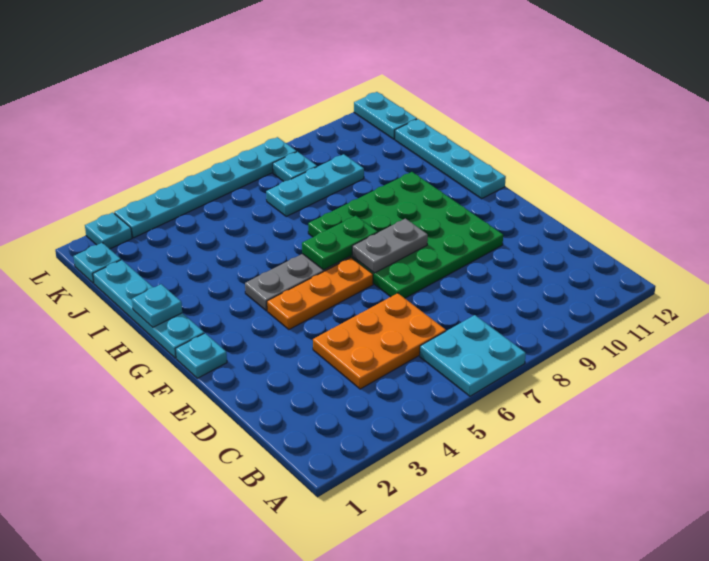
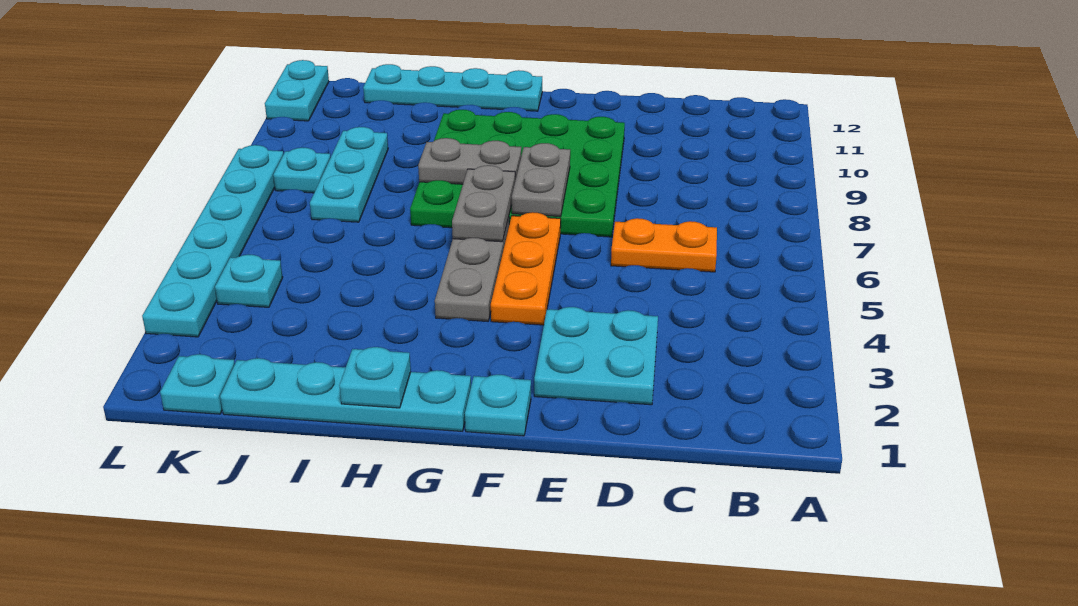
cyan plate A6:B7 level 1 -> cyan plate D2:E3 level 1
orange plate C4:D6 level 1 -> orange plate C6:D6 level 1
green plate G6:G7 level 2 -> grey plate G6:G7 level 2
none -> grey plate G8:H8 level 2
cyan plate K12:L12 level 1 -> cyan plate L11:L12 level 1
cyan plate L2 level 1 -> cyan plate K4 level 1

